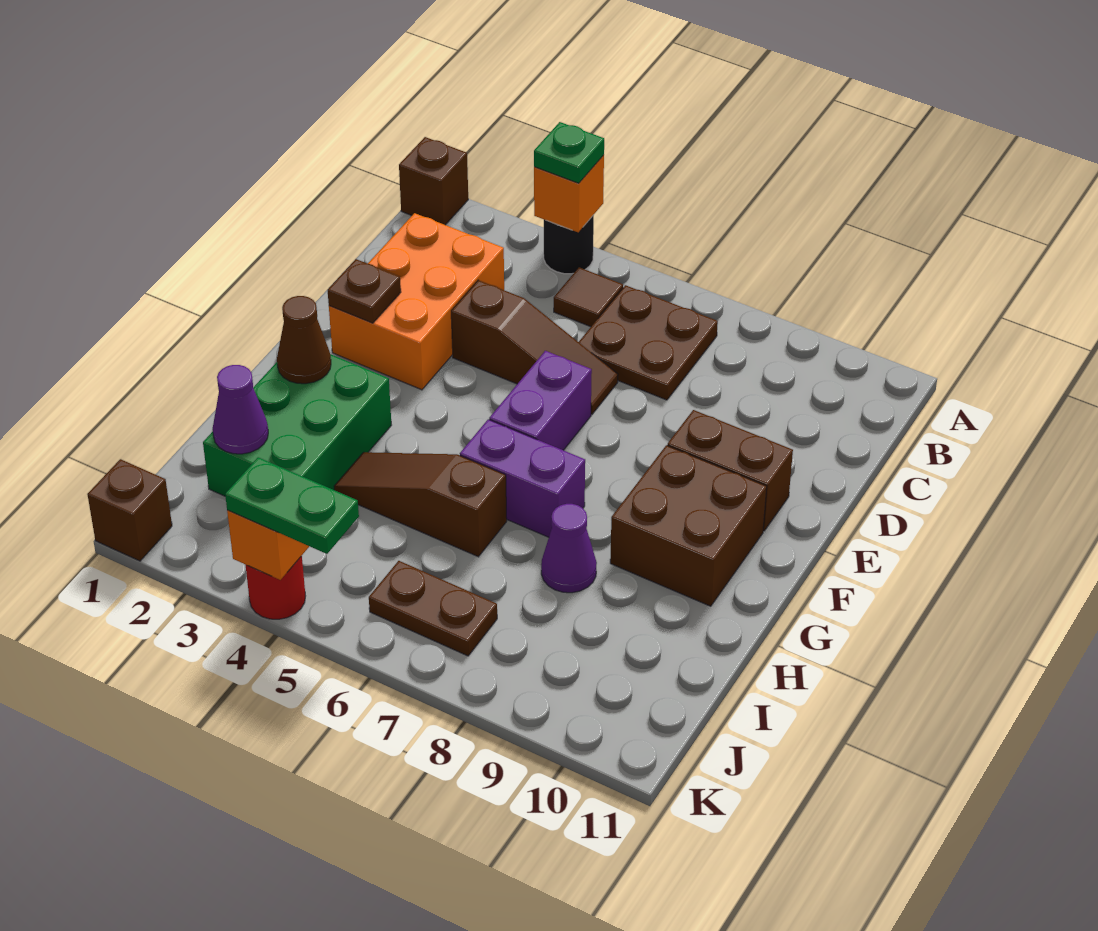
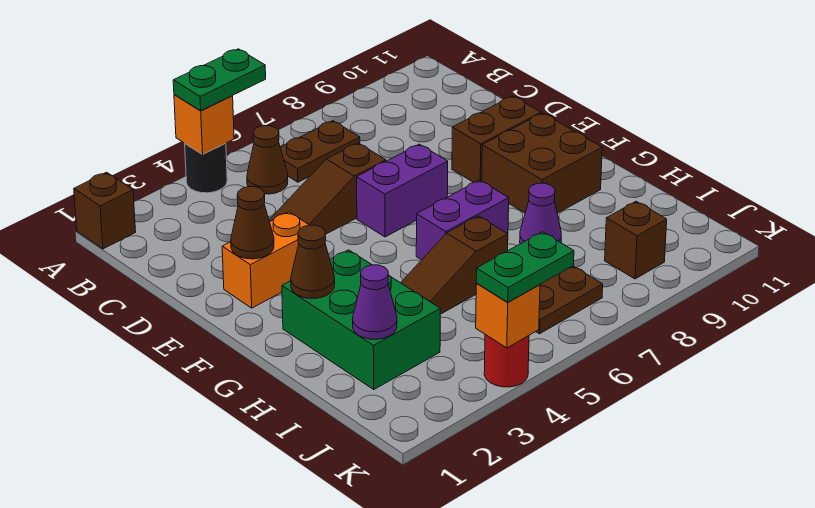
green plate A4 level 3 -> green plate A4:A5 level 3
brown tile B5 level 1 -> brown cone B5 level 1
brown plate B6:C7 level 1 -> brown plate B6:B7 level 1
orange brick C2:E3 level 1 -> orange brick E2:E3 level 1
brown slope D4:D6 level 1 top 4 -> brown slope D4:D6 level 1 top 6
brown plate E2 level 2 -> brown cone E2 level 2
purple brick E6:F6 level 1 -> purple brick E6:E7 level 1
brown brick K1 level 1 -> brown brick J9 level 1

